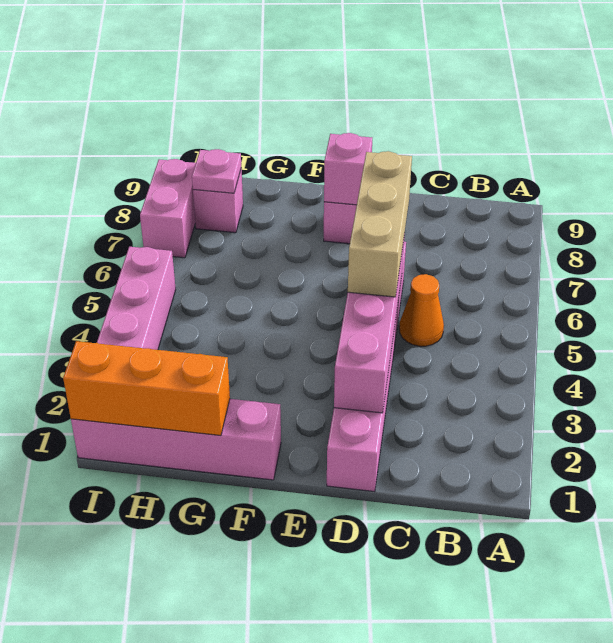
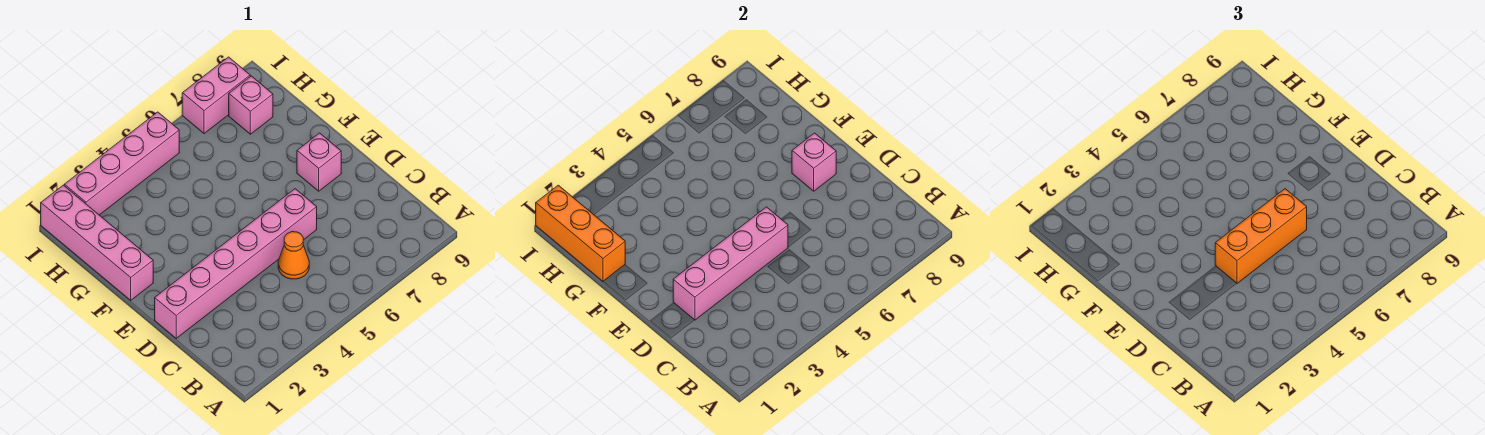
tan brick D4:D6 level 3 -> orange brick D4:D6 level 3
pink plate H8 level 2 -> none

